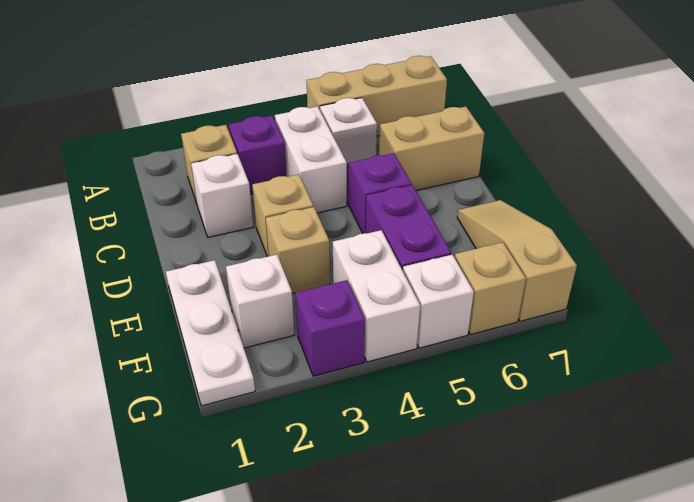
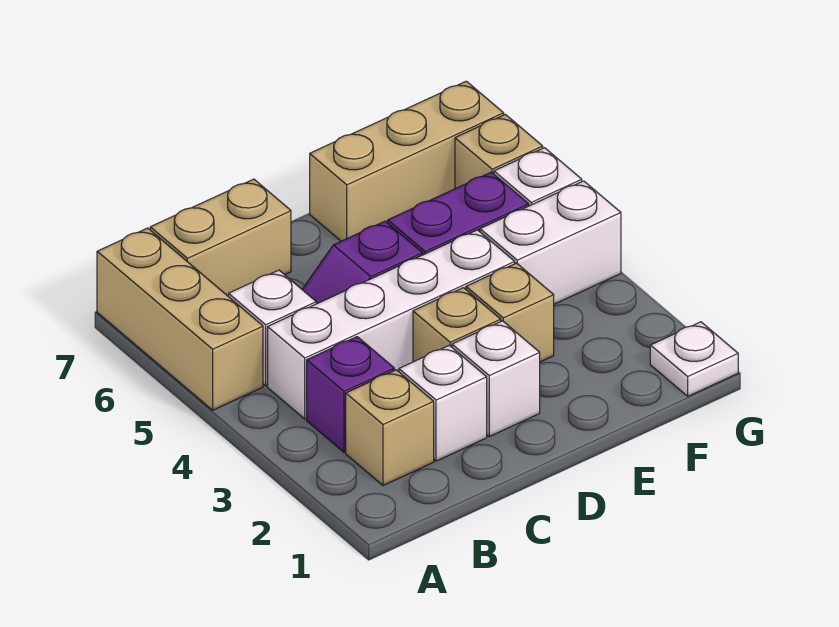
white brick B4:C4 level 1 -> white brick B4:E4 level 1
tan brick C6:C7 level 1 -> tan brick B7:C7 level 1
white plate E1:G1 level 1 -> white plate G1 level 1
tan slope E7:G7 level 1 top G -> tan brick E7:G7 level 1
white brick F2 level 1 -> white brick D2 level 1
purple brick G3 level 1 -> none

